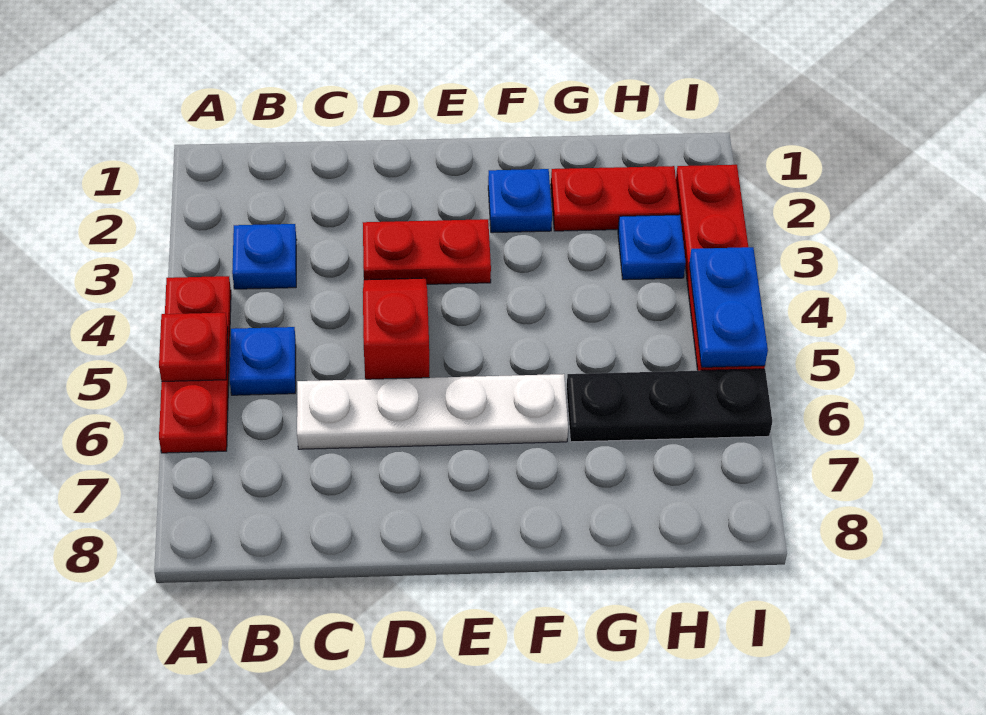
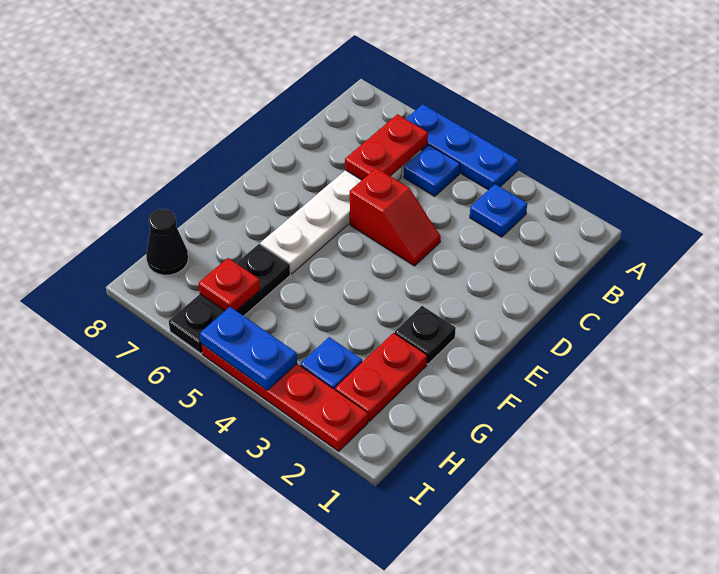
red plate A4:A6 level 1 -> blue plate A4:A6 level 1
red plate A5 level 2 -> red plate H6 level 2
red plate D3:E3 level 1 -> red plate B6:C6 level 2
blue plate F2 level 1 -> black plate F2 level 1
none -> black cone H8 level 1

